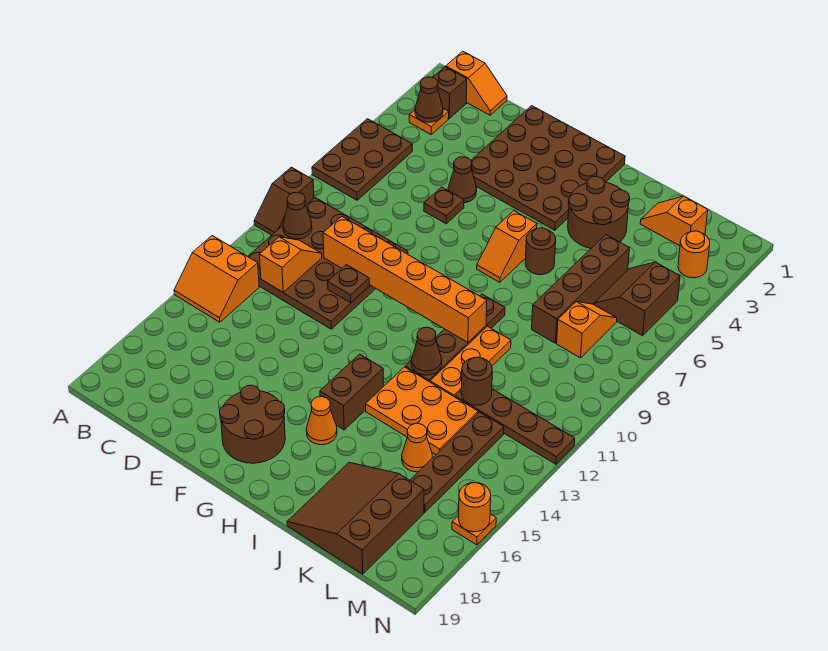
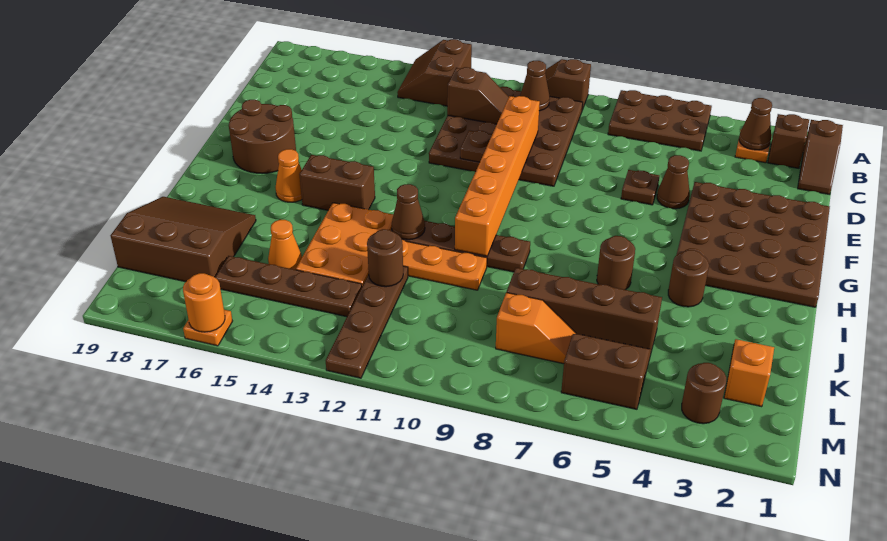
orange slope A13:B14 level 1 top 13 -> brown slope A13:B14 level 1 top 13
orange slope B1:C1 level 1 top B -> brown slope B1:C1 level 1 top B
orange slope C11:C12 level 2 top 12 -> brown slope C11:C12 level 2 top 12
orange slope H6:H7 level 1 top 6 -> none
brown round brick I3:J4 level 1 -> brown round brick I4 level 1
orange round brick M3 level 1 -> brown round brick M3 level 1

